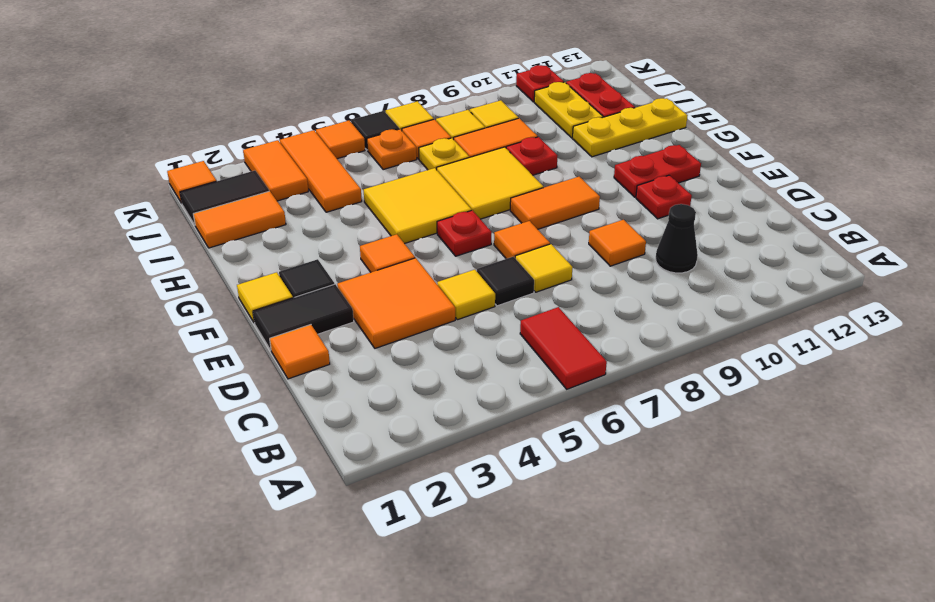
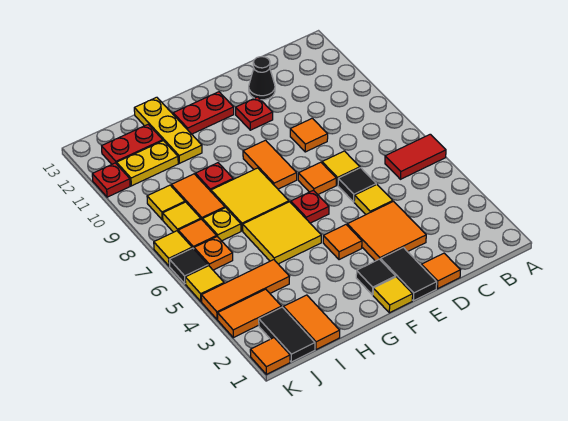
black cone C10 level 1 -> black cone D12 level 1
red plate F11:F12 level 1 -> red plate F12:G12 level 1
orange tile K5 level 1 -> yellow tile K5 level 1

